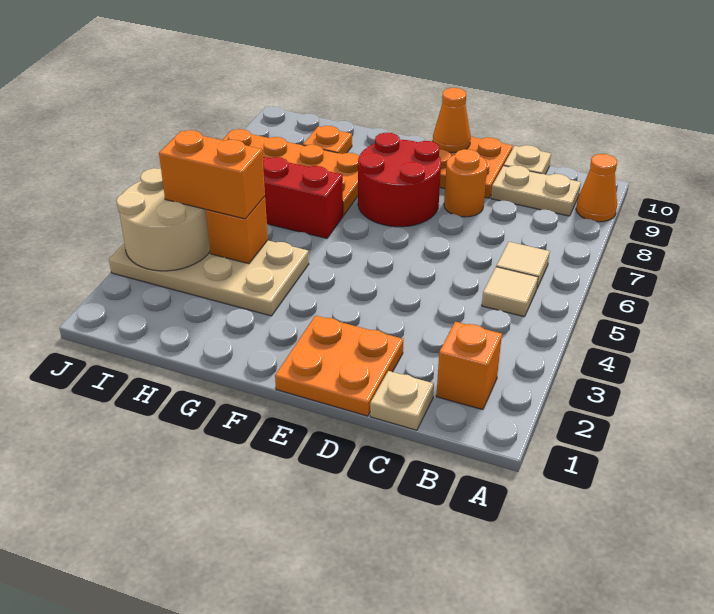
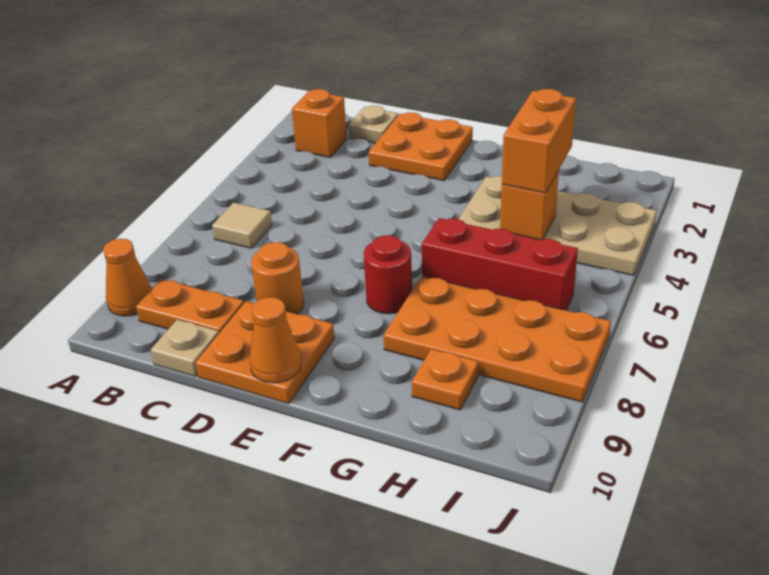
tan tile B5 level 1 -> none
tan plate B9:C9 level 1 -> orange plate B9:C9 level 1
red round brick E7:F8 level 1 -> red round brick F7 level 1
orange brick H4:I4 level 3 -> orange brick H3:H4 level 3
tan round brick I3:J4 level 2 -> none

